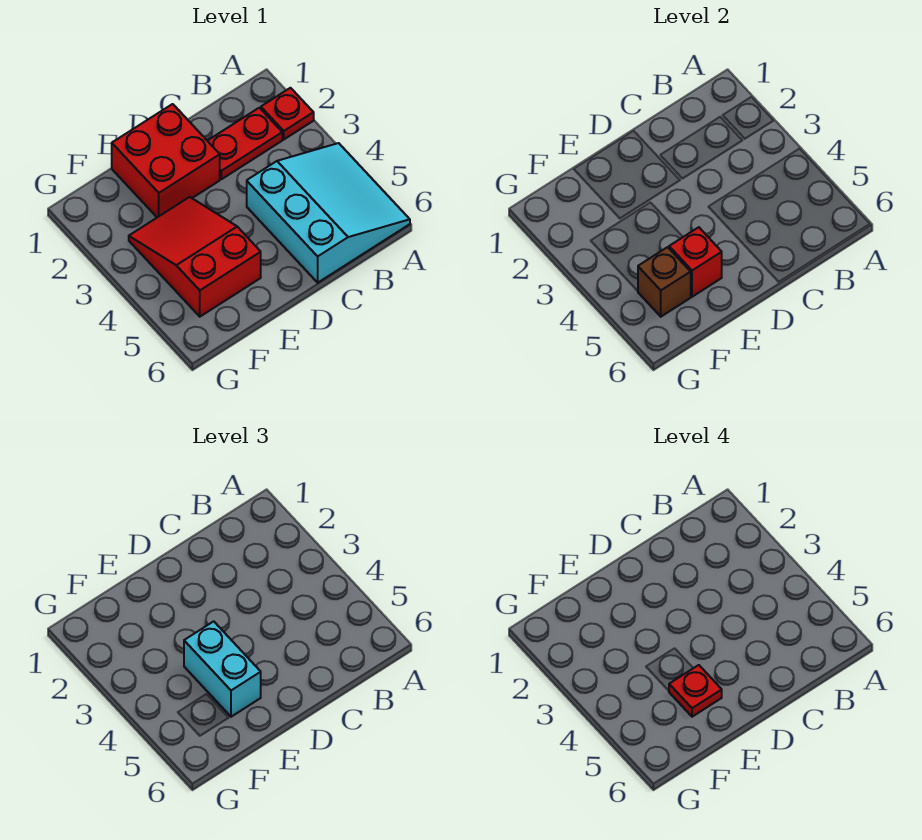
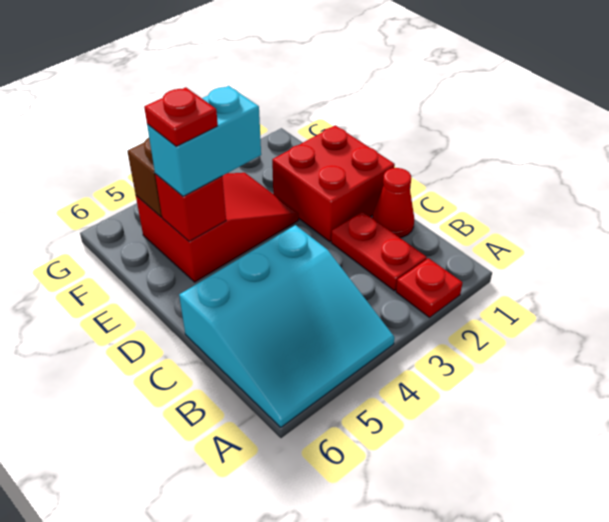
none -> red cone C1 level 1

